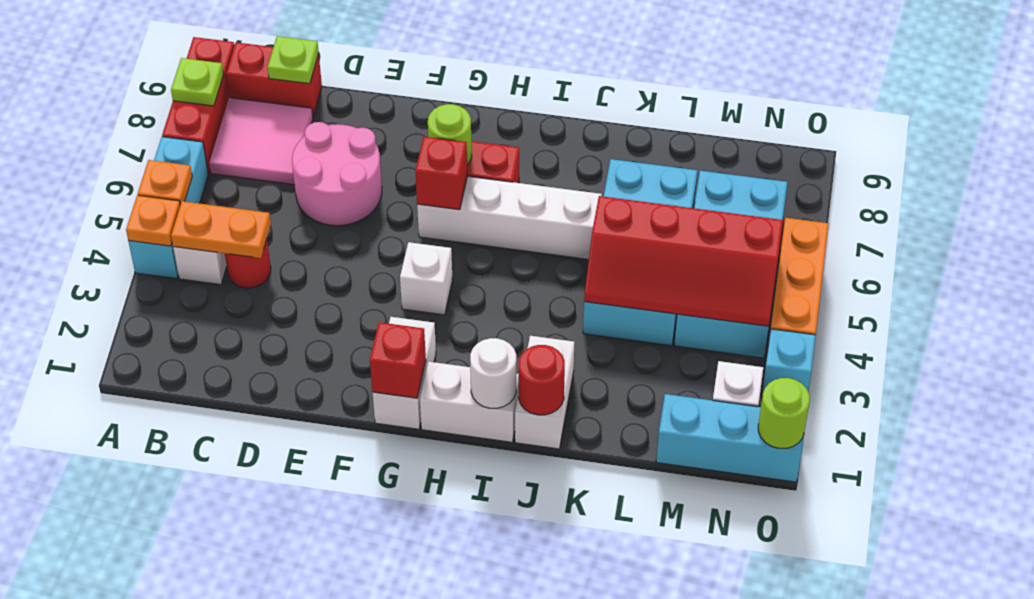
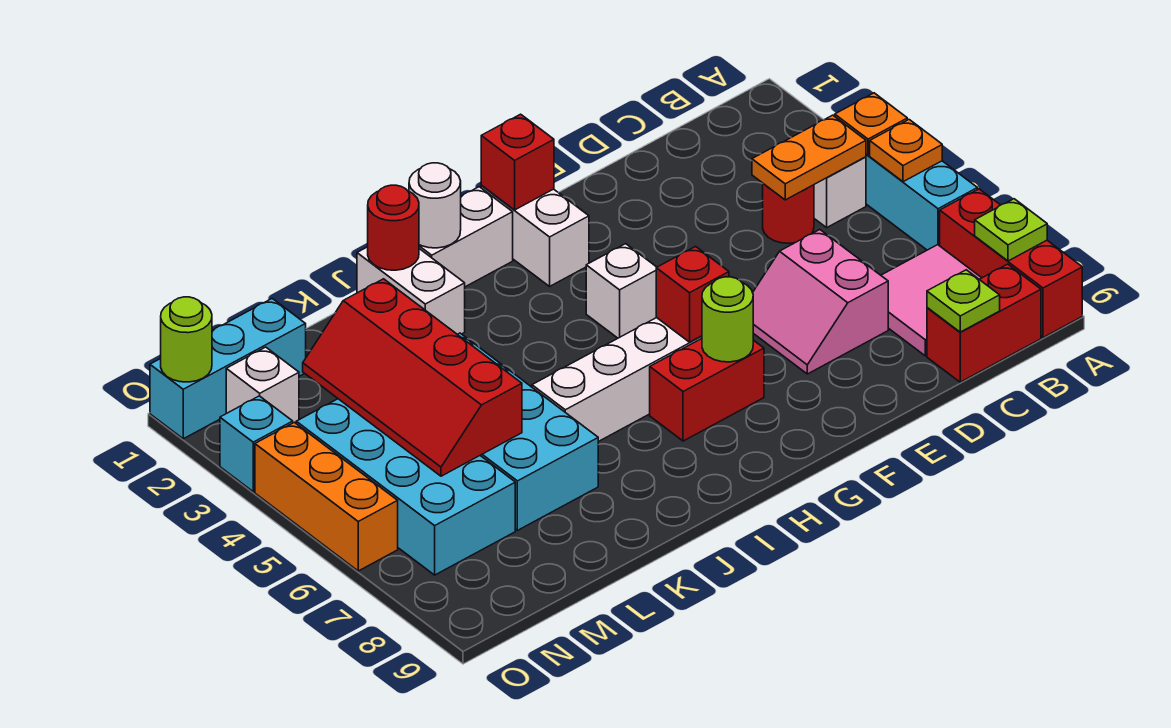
pink round brick D6:E7 level 1 -> pink slope D6:E7 level 1 top D
red slope K4:N5 level 2 top 5 -> red slope L3:M6 level 2 top L

